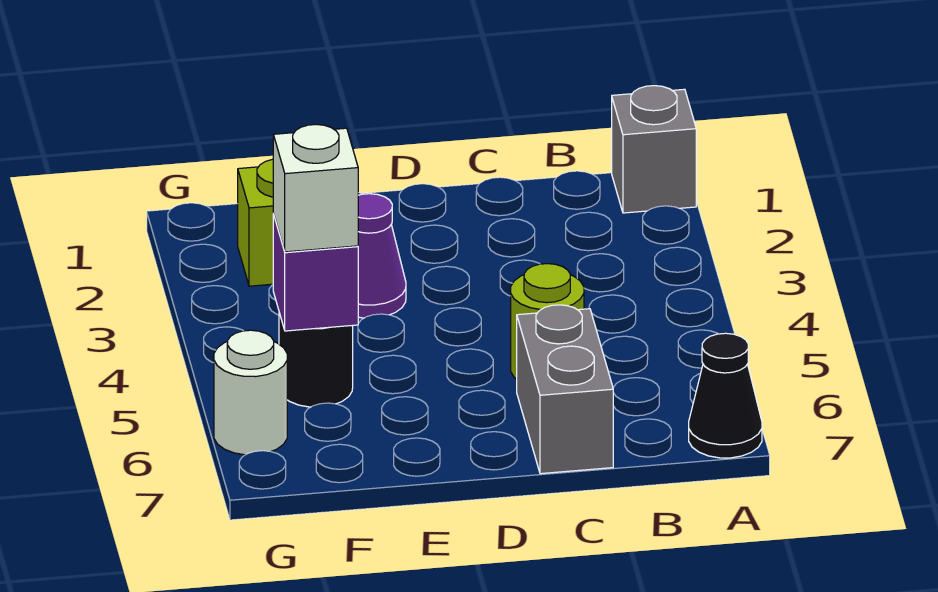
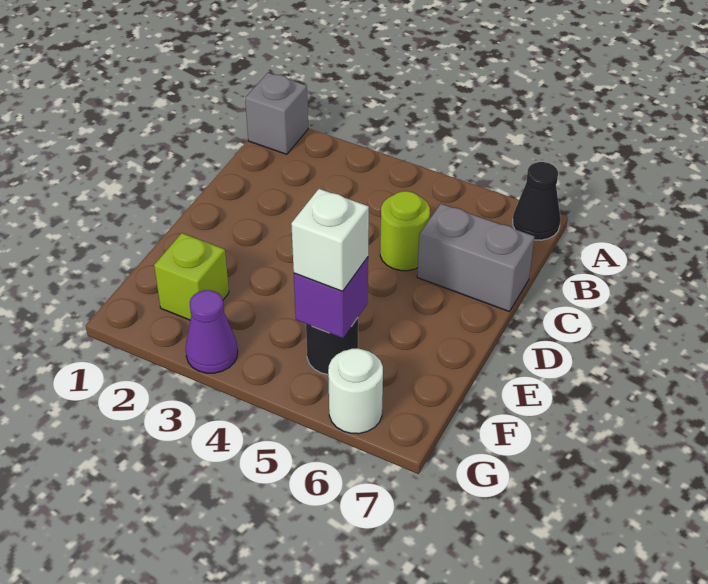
purple cone E3 level 1 -> purple cone G3 level 1

